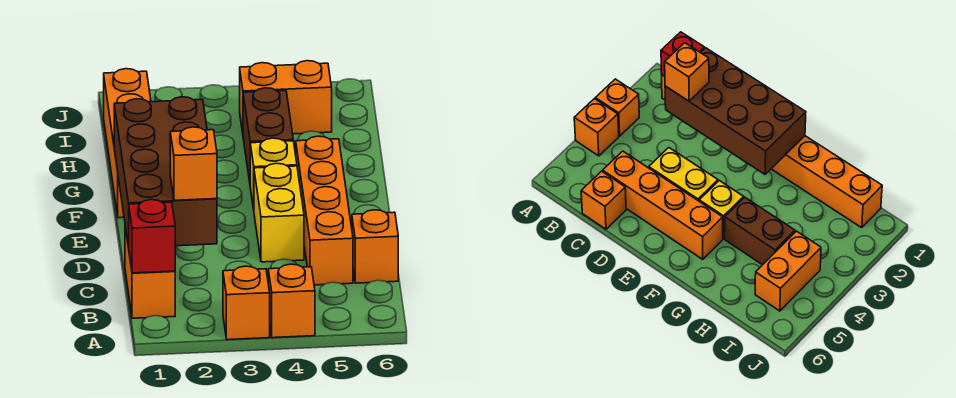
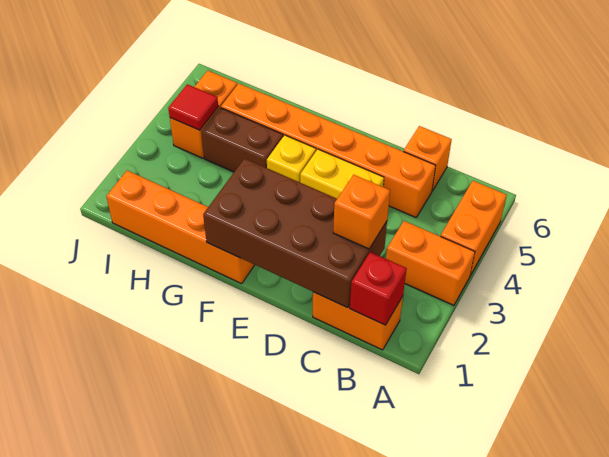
orange brick A3 level 1 -> orange brick A3:B3 level 1
orange brick A4 level 1 -> orange brick A4:A5 level 1
orange brick C5:F5 level 1 -> orange brick C5:H5 level 1
none -> red tile I4 level 2

